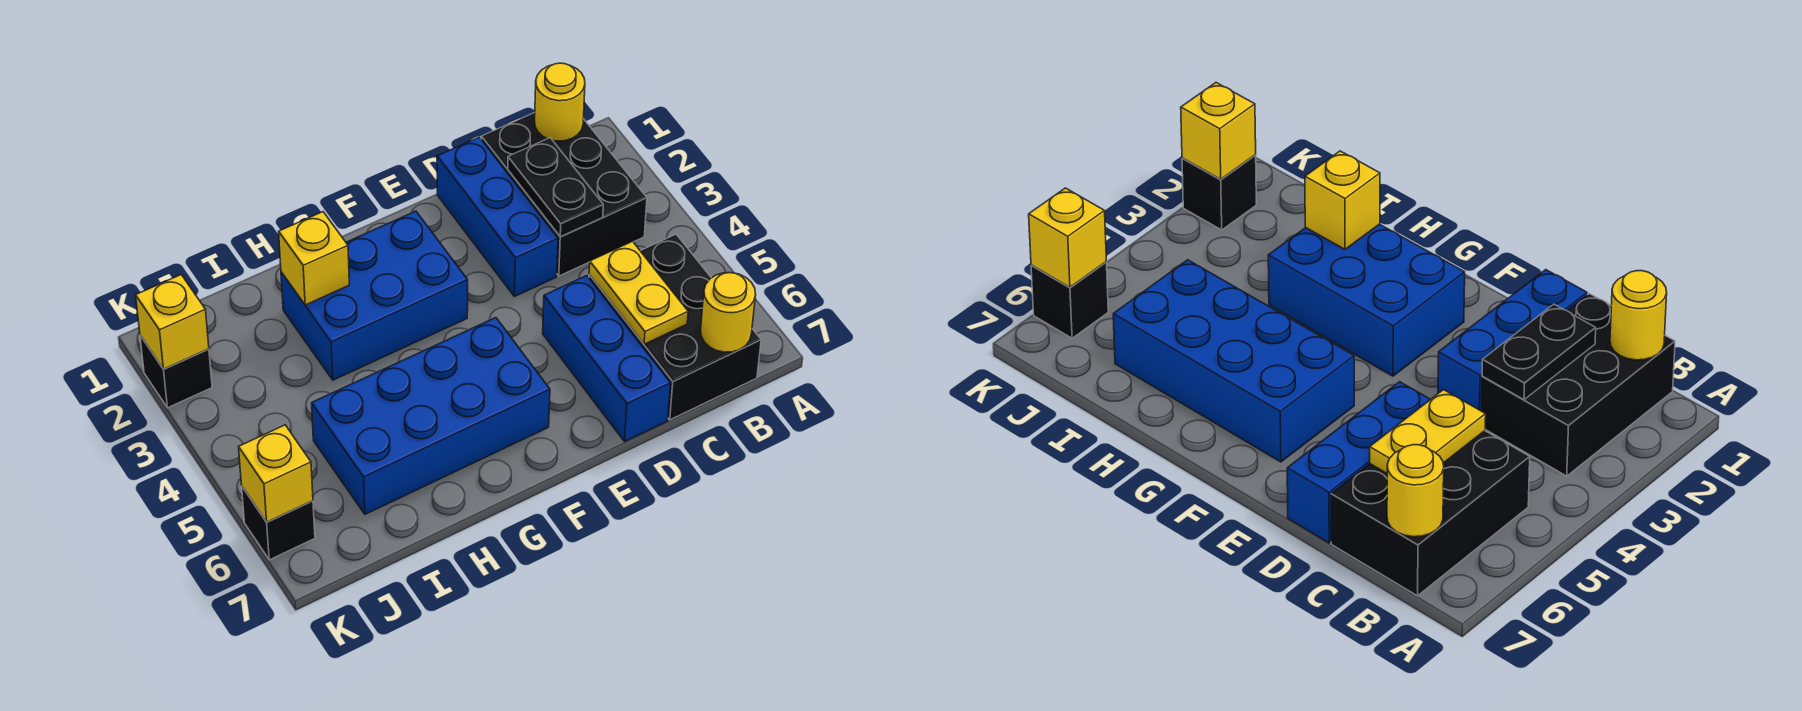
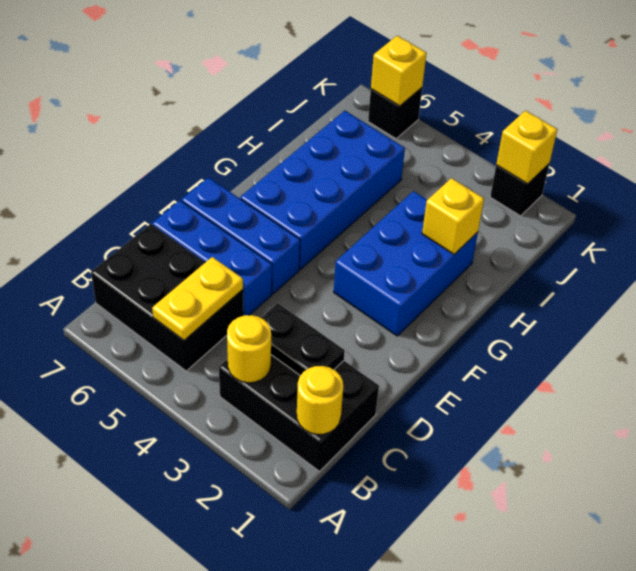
yellow round brick B7 level 2 -> yellow round brick B3 level 2
yellow plate C5:C6 level 2 -> yellow plate B5:C5 level 2
blue brick D1:D3 level 1 -> blue brick E5:E7 level 1

